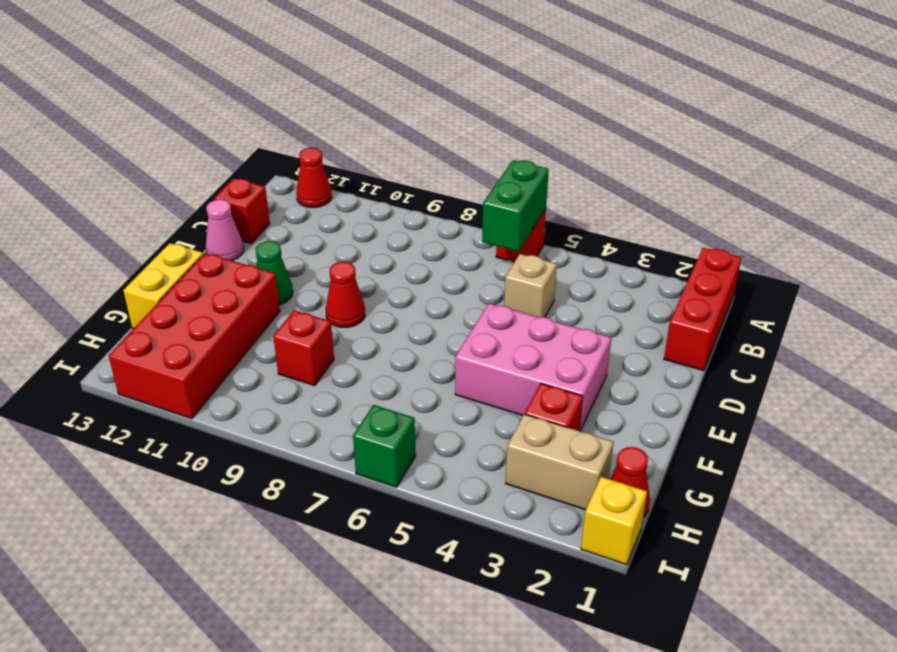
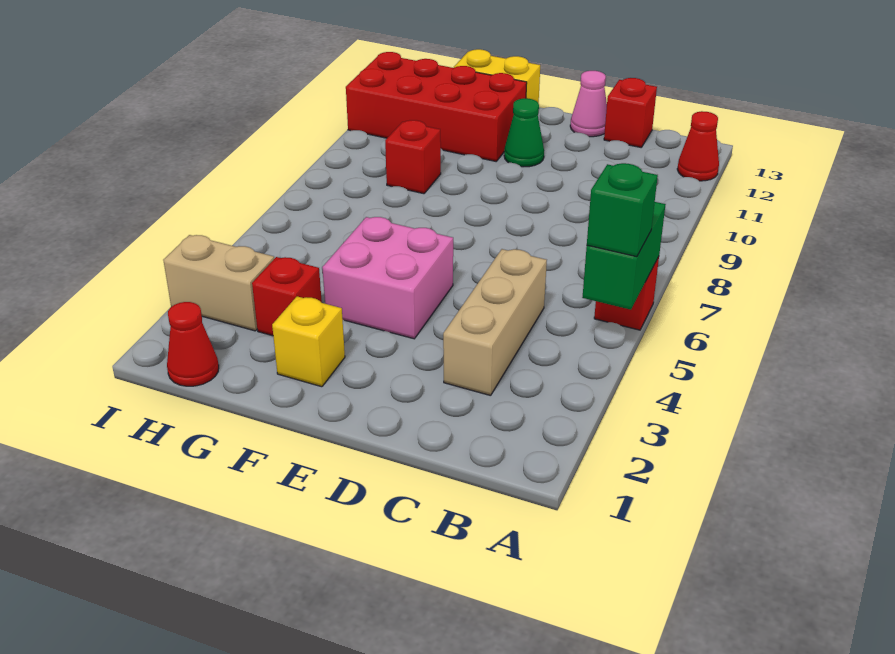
red brick A1:C1 level 1 -> none
green brick A6:B6 level 2 -> green brick A5:A6 level 2
tan brick C5 level 1 -> tan brick C3:C5 level 1
pink brick E3:F5 level 1 -> pink brick E4:F5 level 1
red cone E9 level 1 -> none
tan brick H2:H3 level 1 -> tan brick H3:I3 level 1
yellow brick I1 level 1 -> yellow brick F2 level 1
green brick I6 level 1 -> green brick A5 level 3

